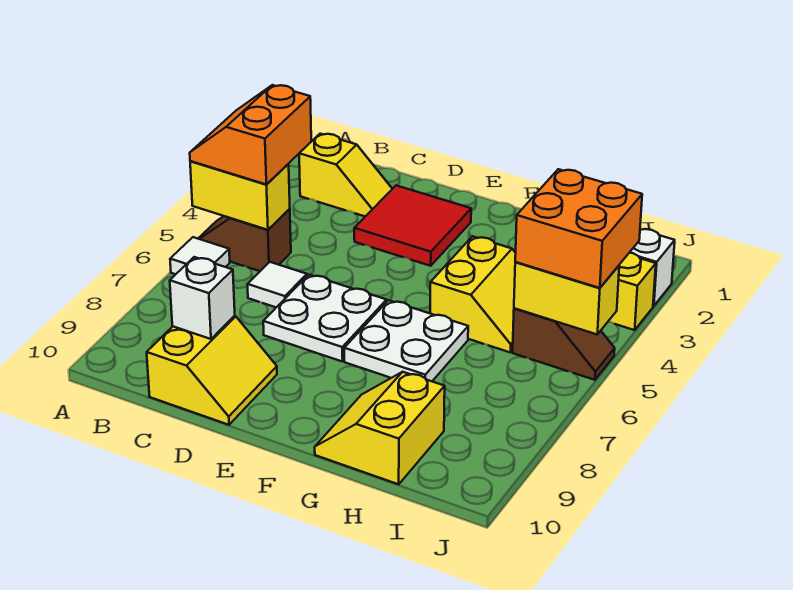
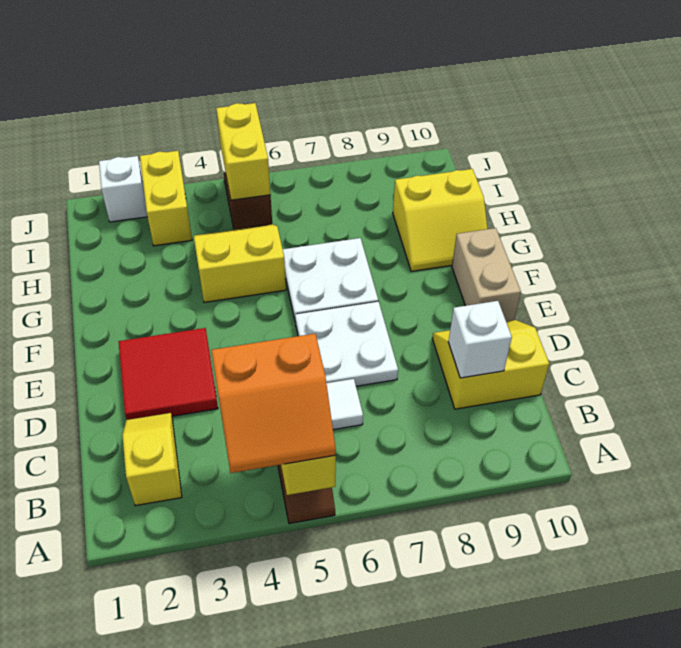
white tile A6 level 1 -> none
none -> tan brick E10:F10 level 1
orange brick I4:J5 level 3 -> none

